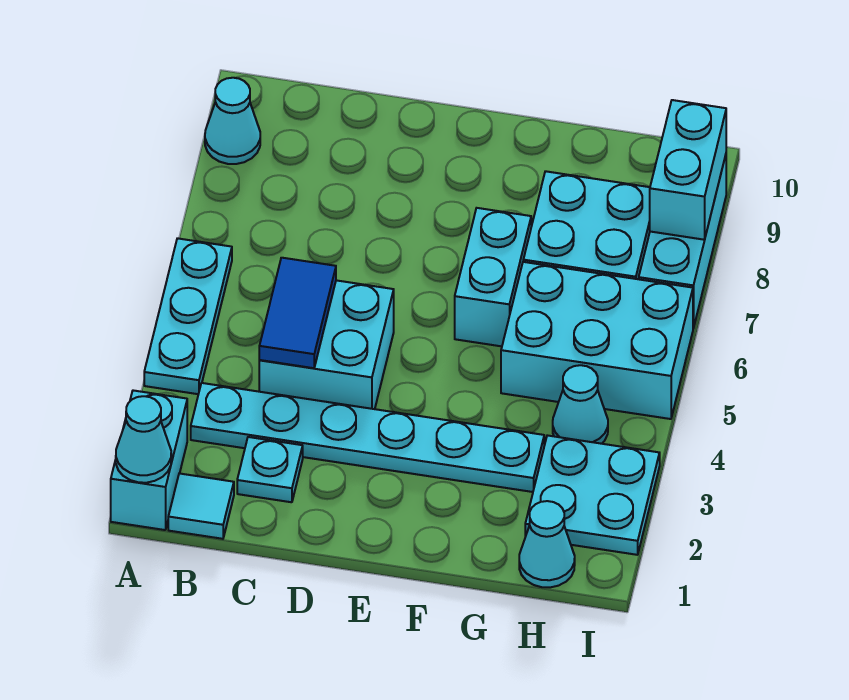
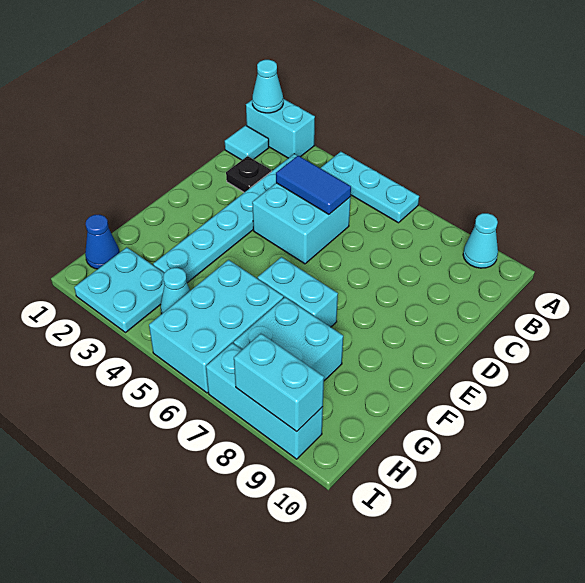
cyan plate C2 level 1 -> black plate C2 level 1
cyan cone H1 level 1 -> blue cone H1 level 1

